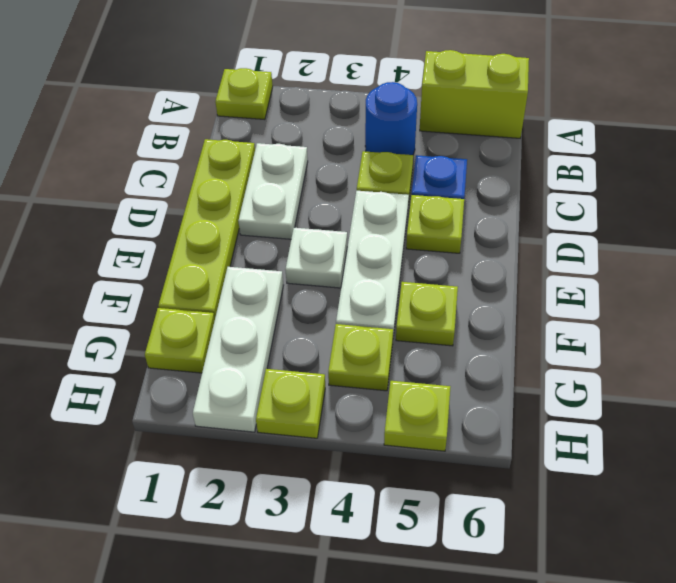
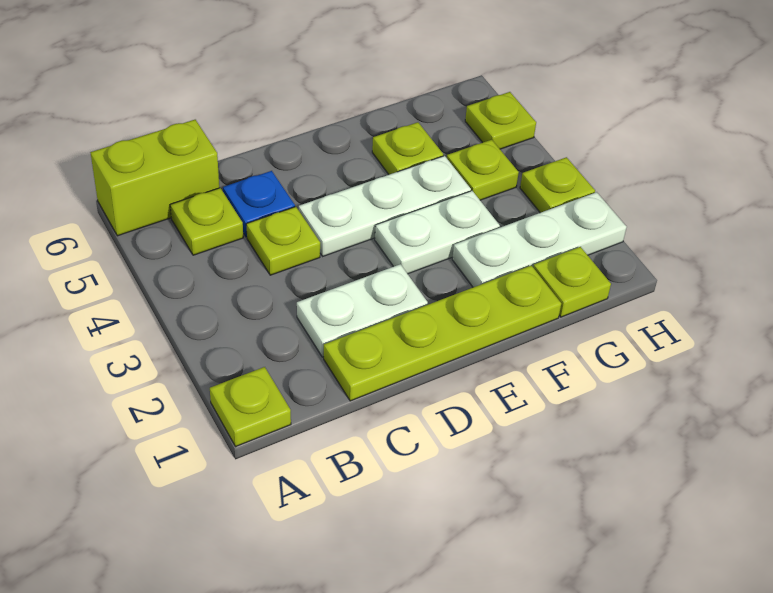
lime brick A5:A6 level 1 -> lime brick A6:B6 level 1
blue round brick B4 level 1 -> none
lime plate D5 level 1 -> lime plate B5 level 1
white plate E3 level 1 -> white plate E3:F3 level 1

